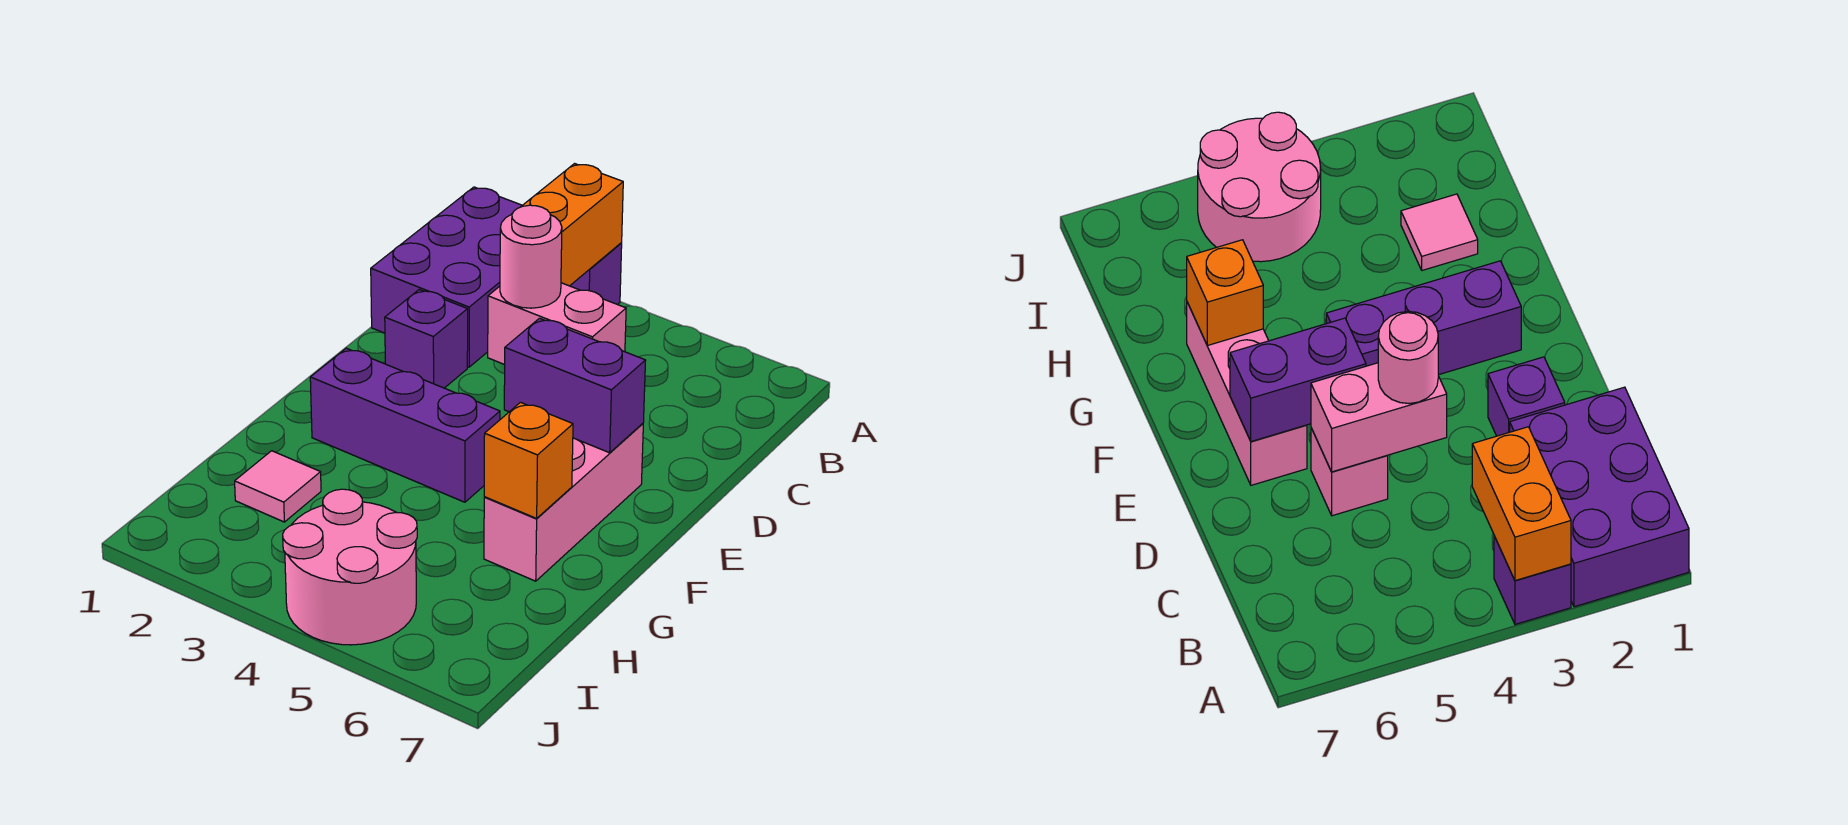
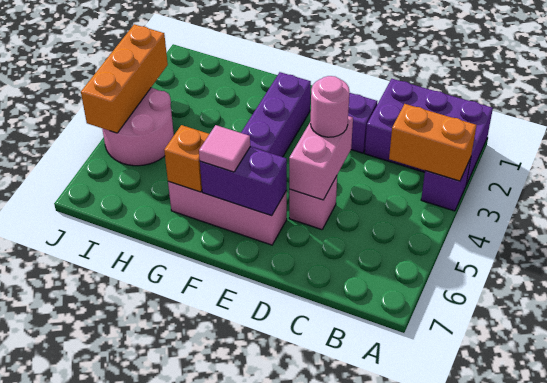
purple brick E5:E6 level 2 -> purple brick E6:F6 level 2
pink tile H2 level 1 -> pink tile F6 level 3
none -> orange brick J3:J5 level 2

